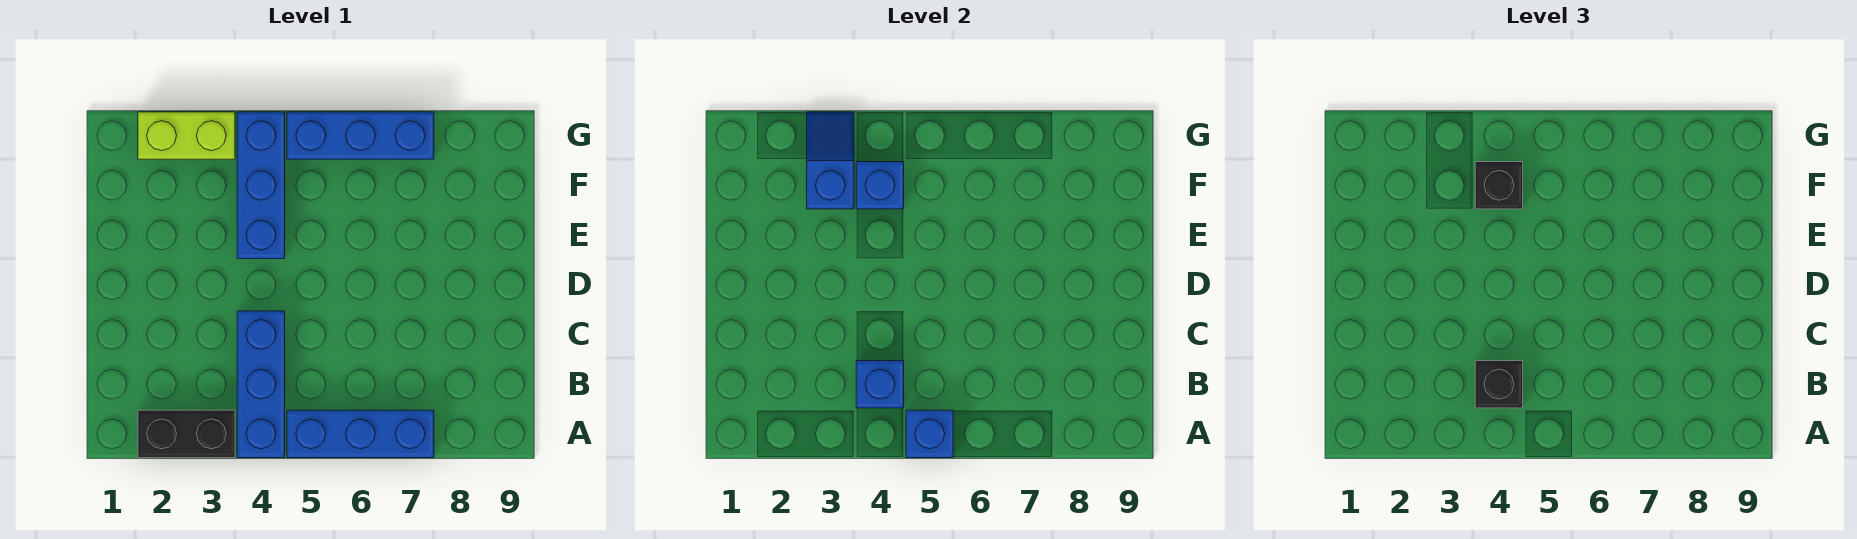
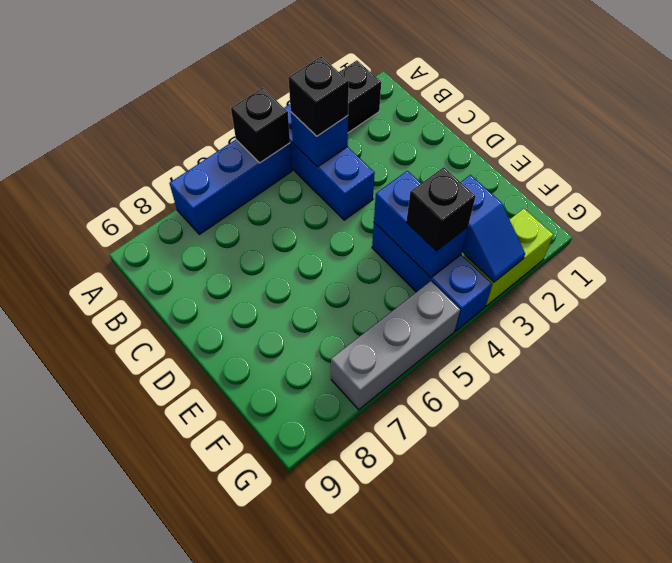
blue brick A5 level 2 -> black brick A5 level 2
blue brick F4 level 2 -> blue brick E4:F4 level 2
blue brick G5:G7 level 1 -> grey brick G5:G7 level 1

